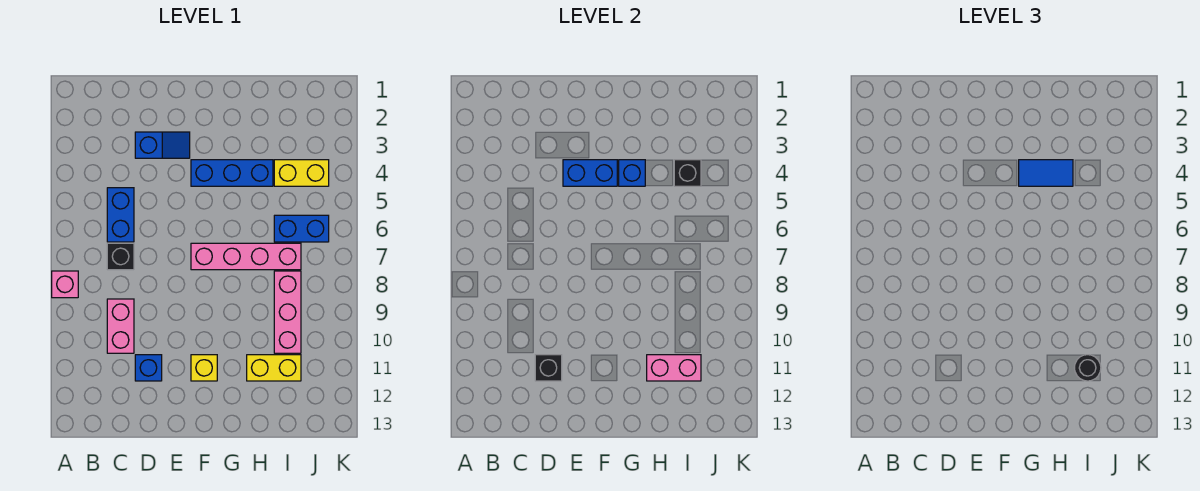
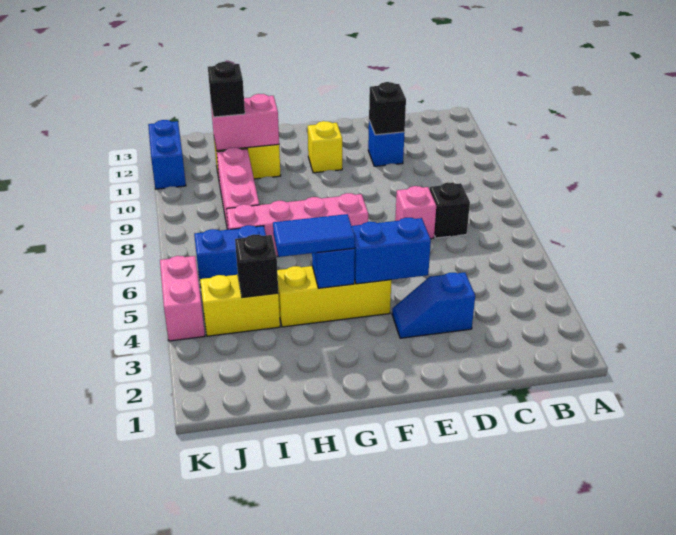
pink brick A8 level 1 -> pink brick D7 level 1
blue brick C5:C6 level 1 -> blue brick K11:K12 level 1
pink brick C9:C10 level 1 -> pink brick K4:K5 level 1
blue brick F4:H4 level 1 -> yellow brick F4:H4 level 1
black round brick I11 level 3 -> black brick I11 level 3

